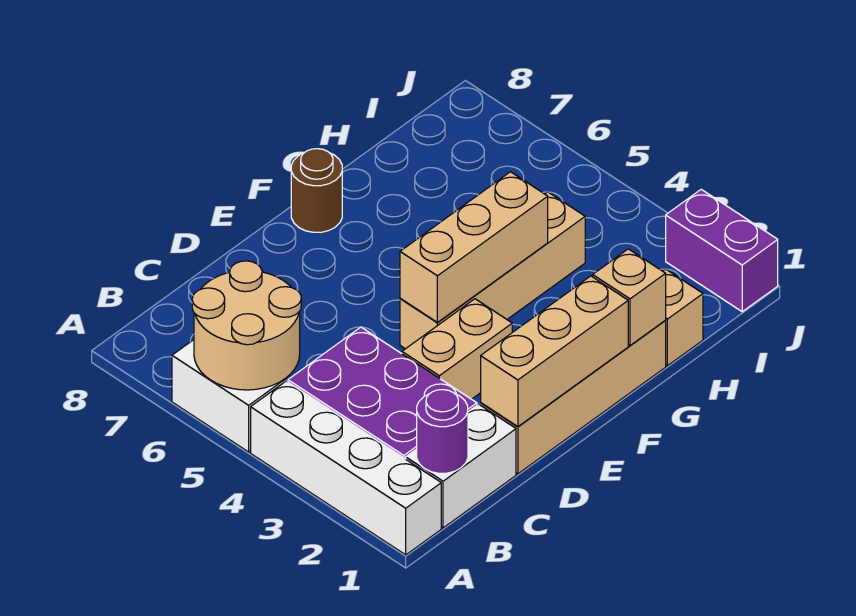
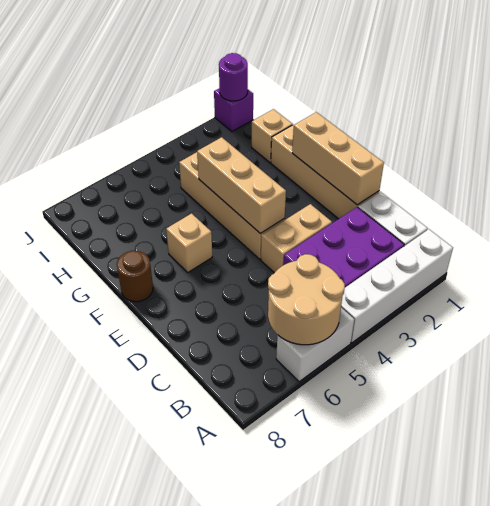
purple round brick B1 level 2 -> purple round brick J1 level 2
tan brick D3:E3 level 1 -> tan brick D3:D4 level 1
tan brick G1 level 2 -> tan brick F6 level 1
purple brick J1:J2 level 1 -> purple brick J1 level 1

